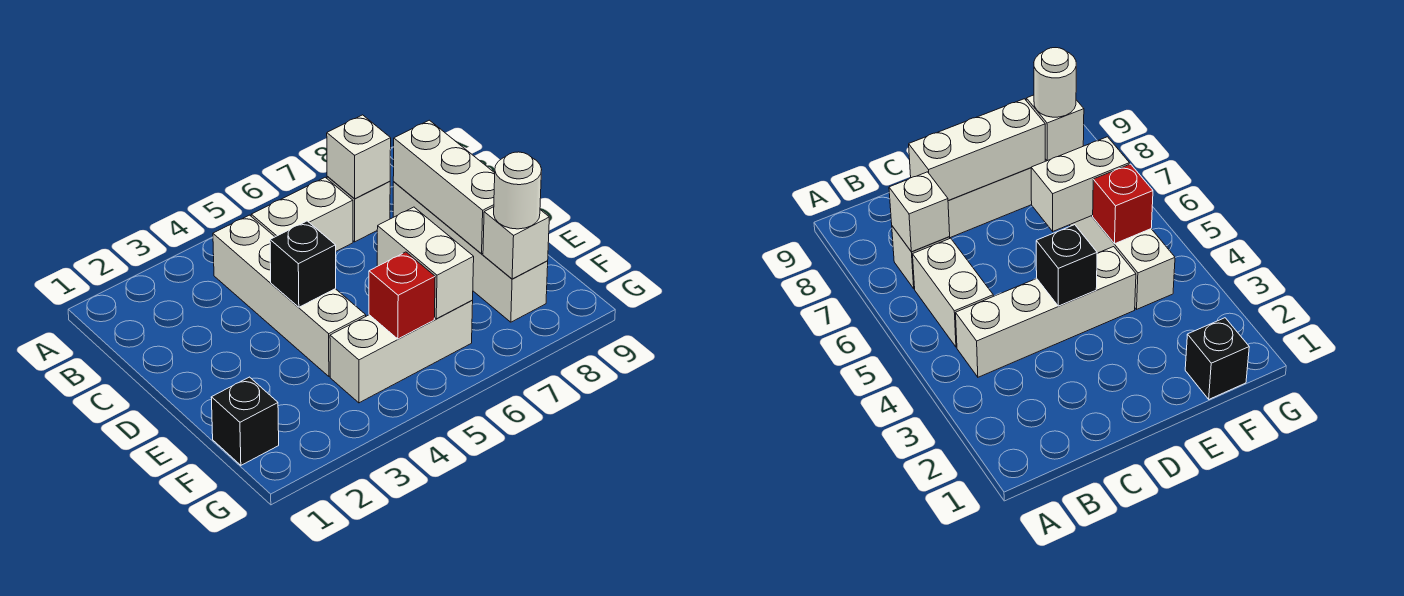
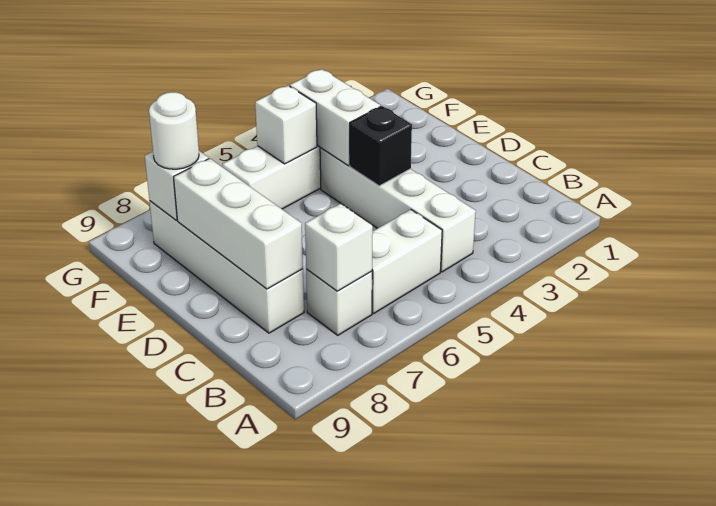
white brick E6:F6 level 2 -> white brick E4:F4 level 2
black brick F1 level 1 -> none
red brick F5 level 2 -> white brick F5 level 2

